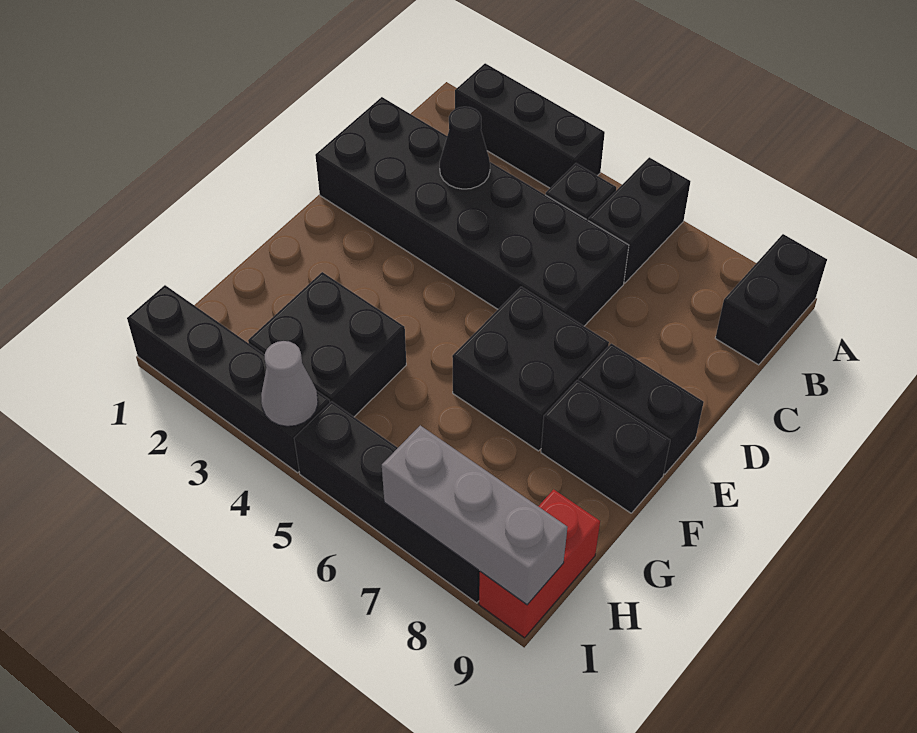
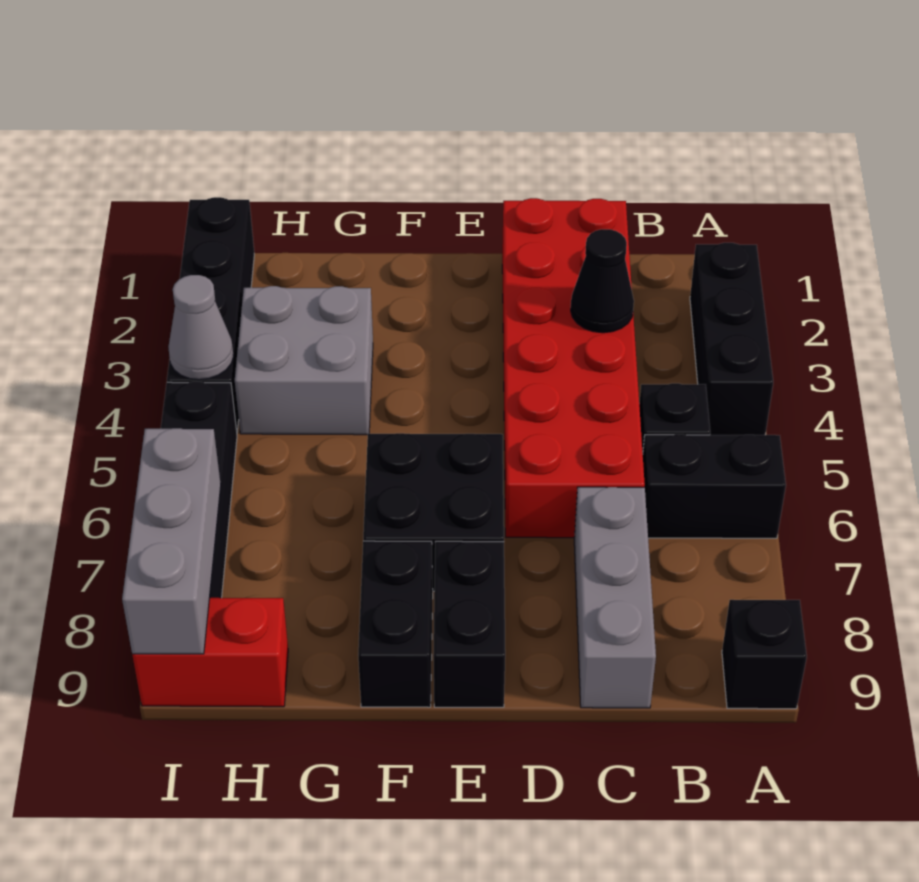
black brick A9:B9 level 1 -> black brick A9 level 1
black brick C1:D6 level 1 -> red brick C1:D6 level 1
none -> grey brick C7:C9 level 1
black brick G3:H4 level 1 -> grey brick G3:H4 level 1

